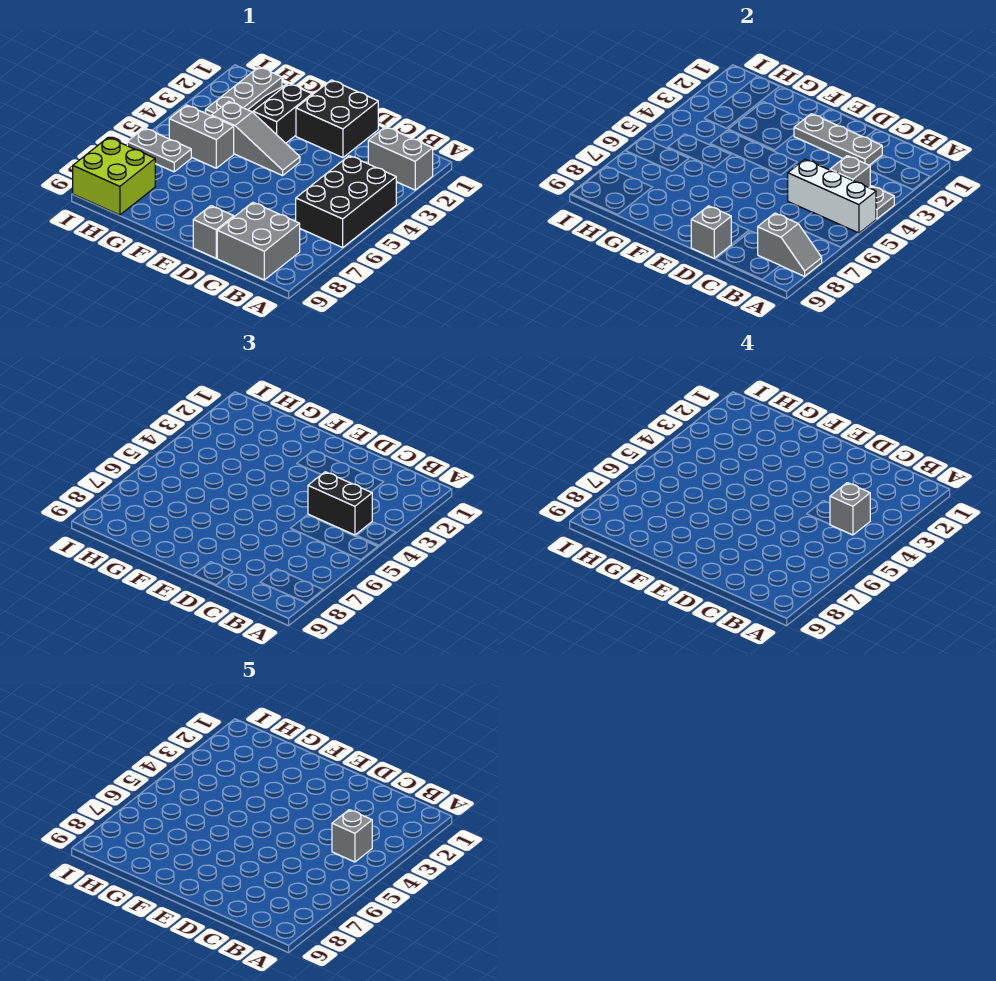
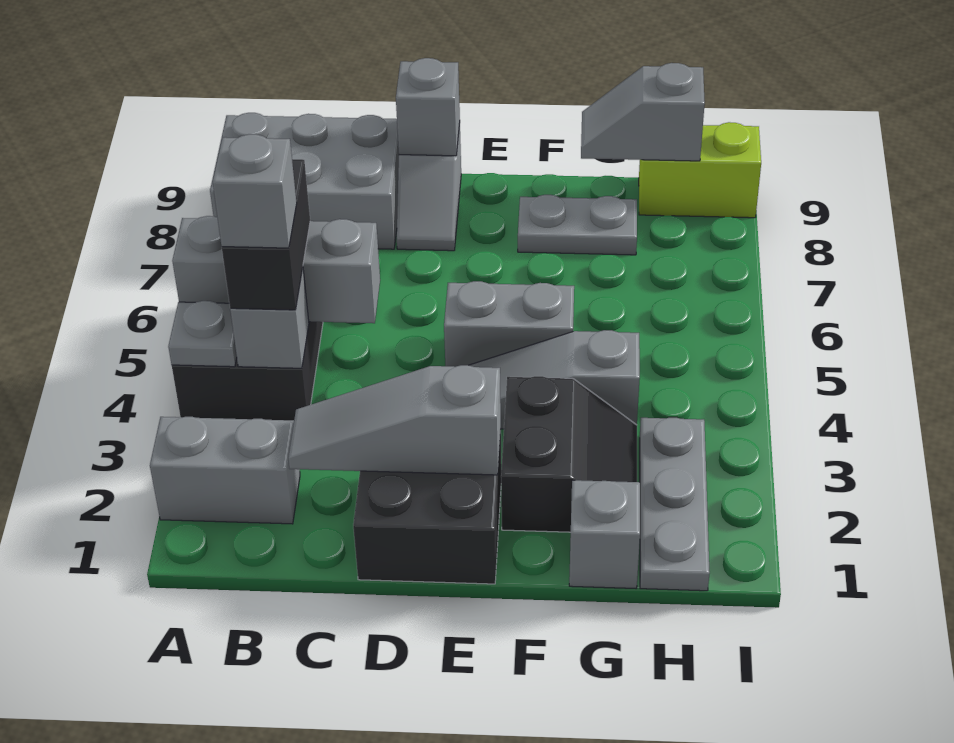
white brick A5:C5 level 2 -> grey brick A5:C5 level 2
grey slope A8:B8 level 2 top B -> grey slope G9:H9 level 2 top H
black brick B4:C4 level 3 -> black brick B4:B5 level 3
grey brick B4 level 5 -> grey brick G1 level 1
grey brick B8:C9 level 1 -> grey brick A8:C9 level 1
grey plate C2:E2 level 2 -> grey slope C2:E2 level 2 top E
grey brick G5:H5 level 1 -> grey brick E5:F5 level 1
grey plate H6:I6 level 1 -> grey plate F8:G8 level 1
lime brick H8:I9 level 1 -> lime brick H9:I9 level 1

